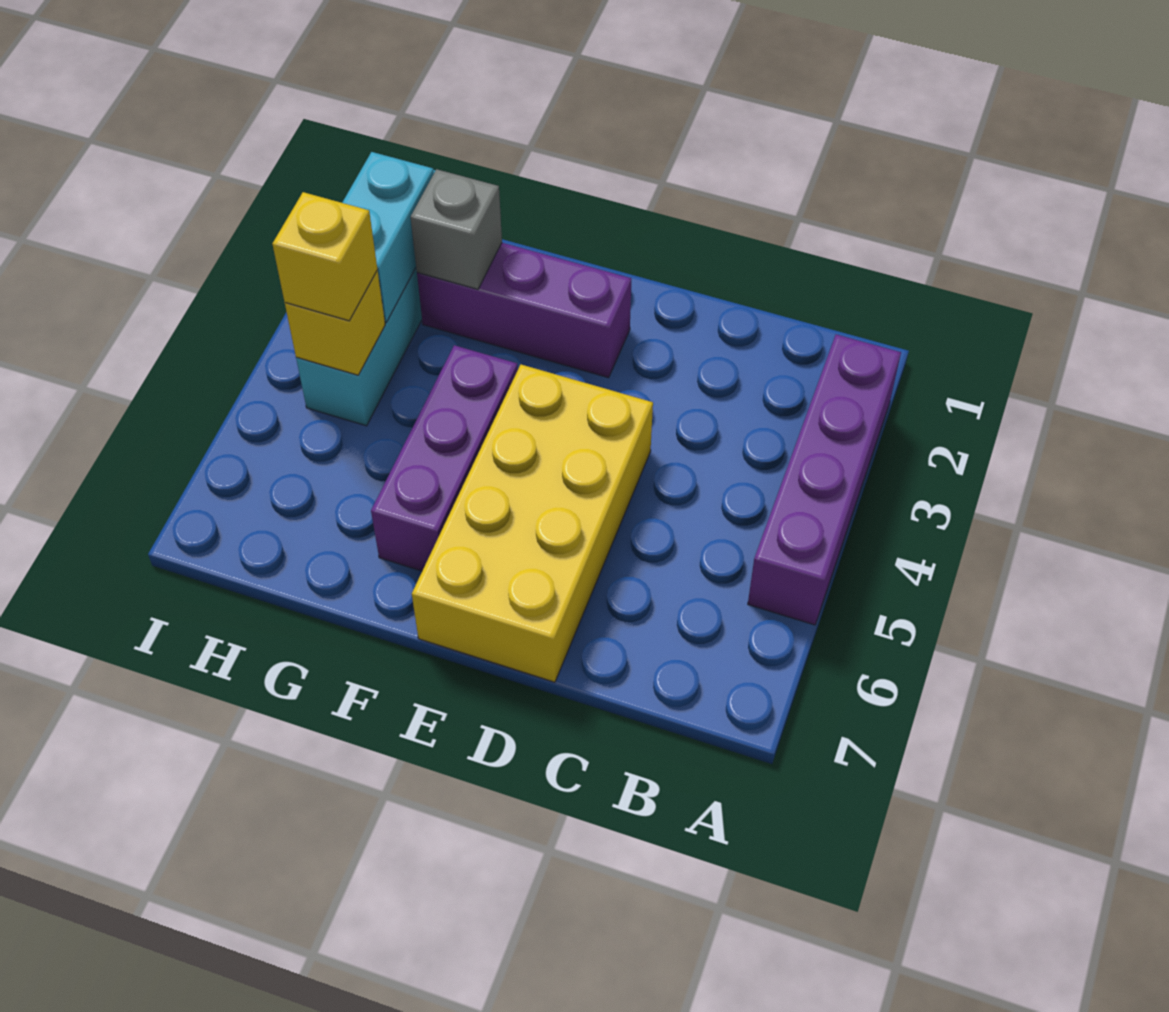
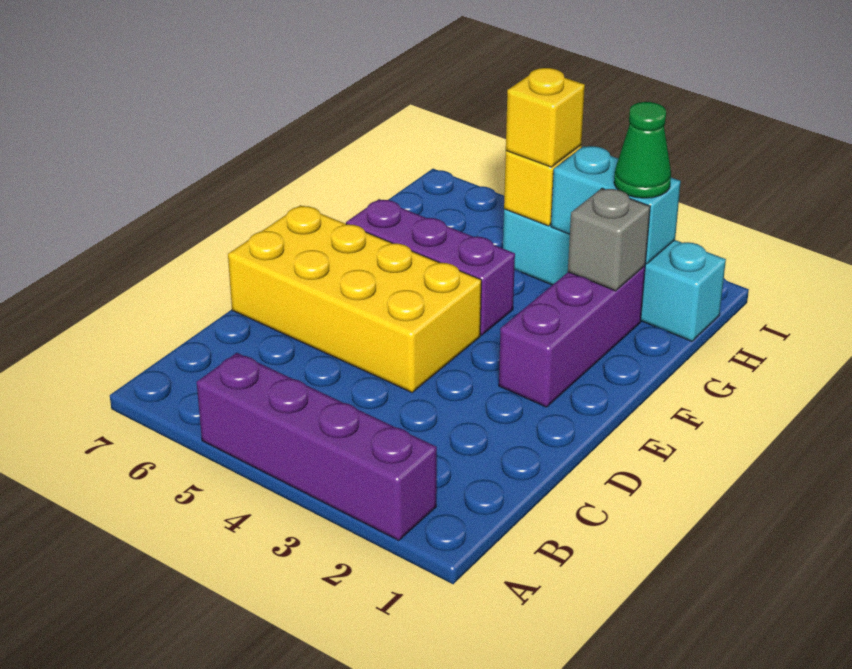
none -> green cone H2 level 3

